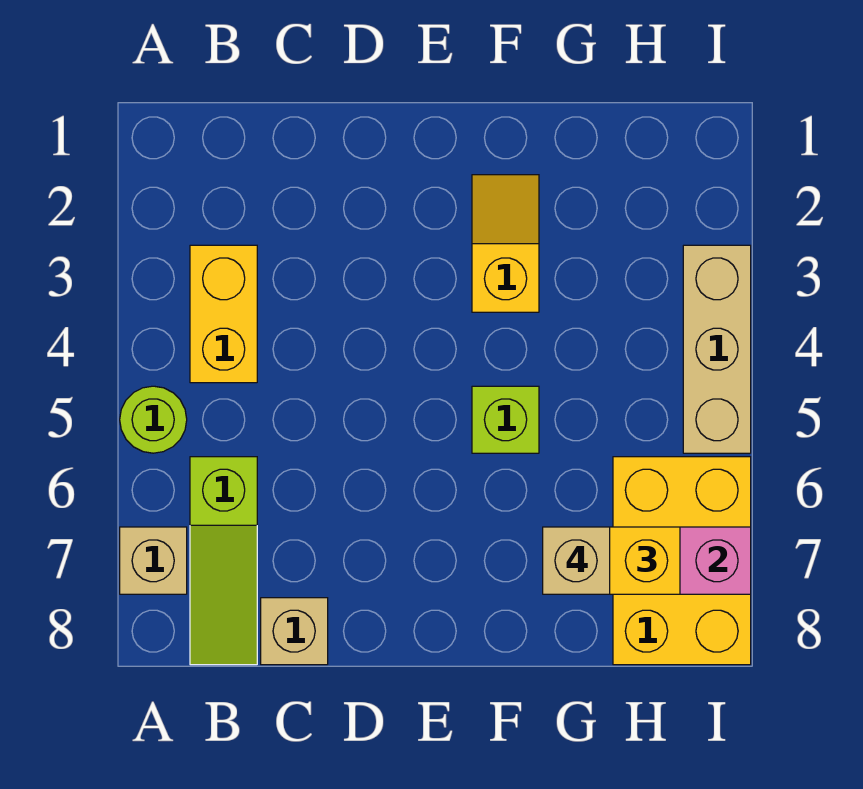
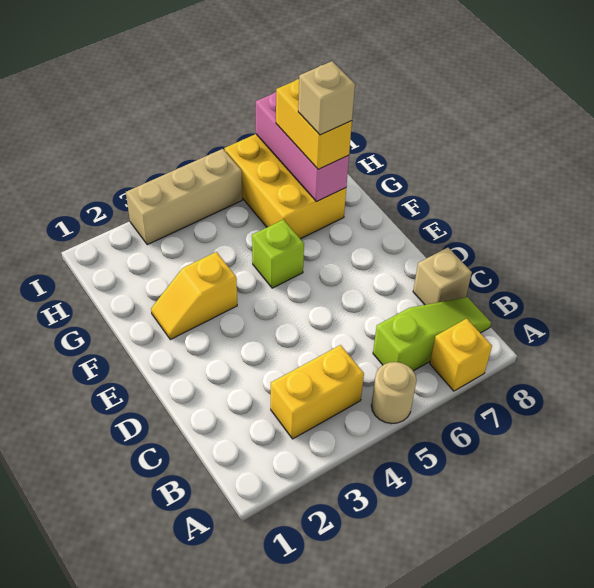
lime round brick A5 level 1 -> tan round brick A5 level 1
tan brick A7 level 1 -> yellow brick A7 level 1
yellow brick H6:I8 level 1 -> yellow brick G6:I7 level 1

